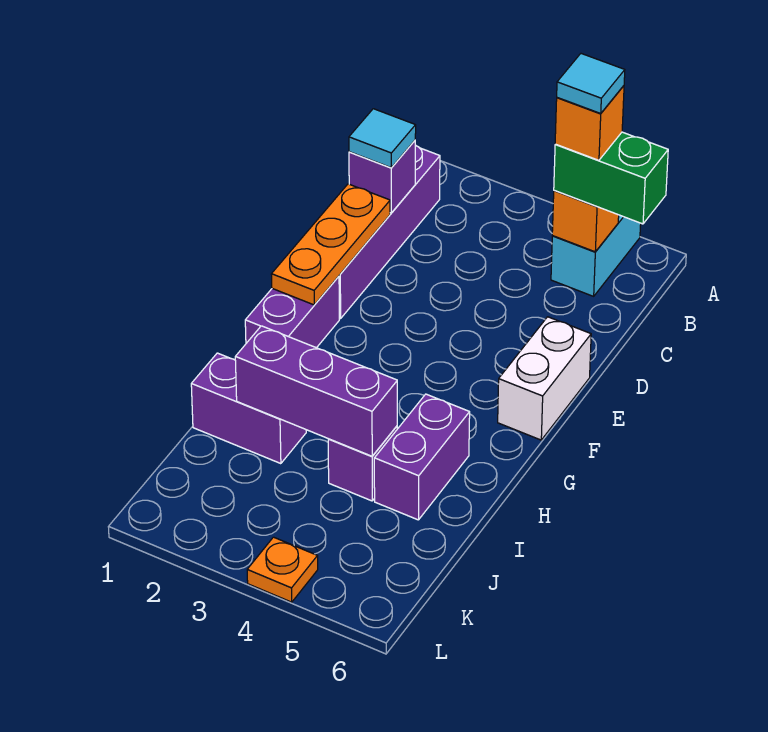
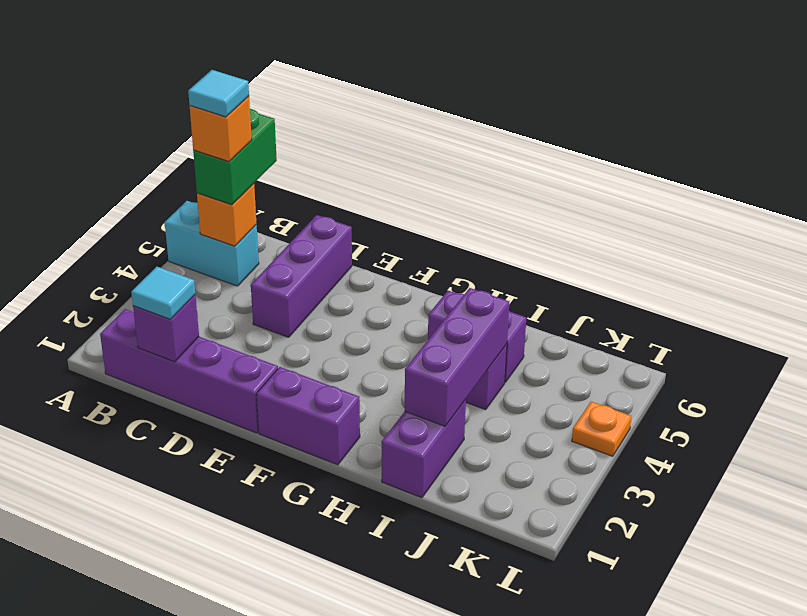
orange plate D1:F1 level 2 -> none
none -> purple brick D4:D6 level 1
white brick E6:F6 level 1 -> none

